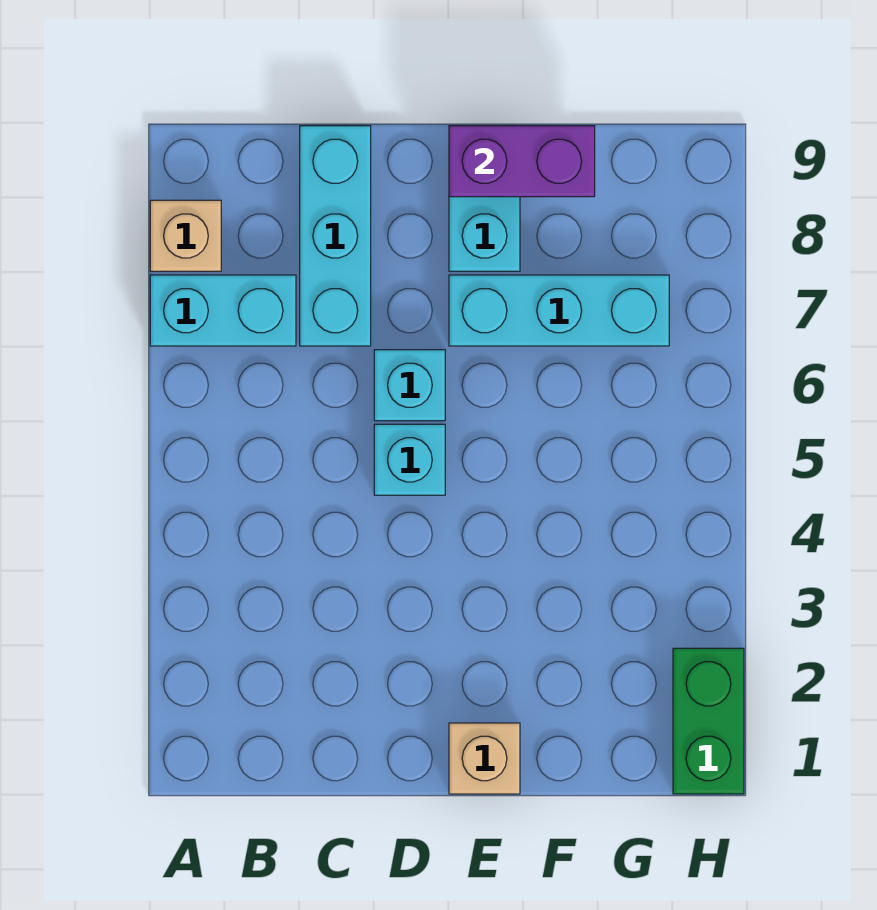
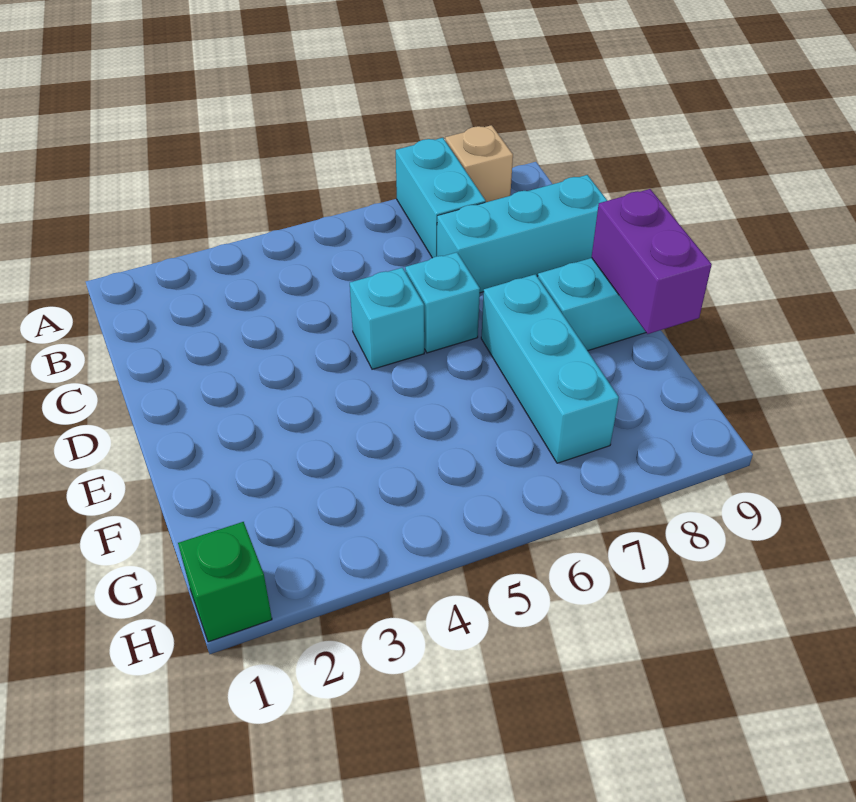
tan brick E1 level 1 -> none
green brick H1:H2 level 1 -> green brick H1 level 1

